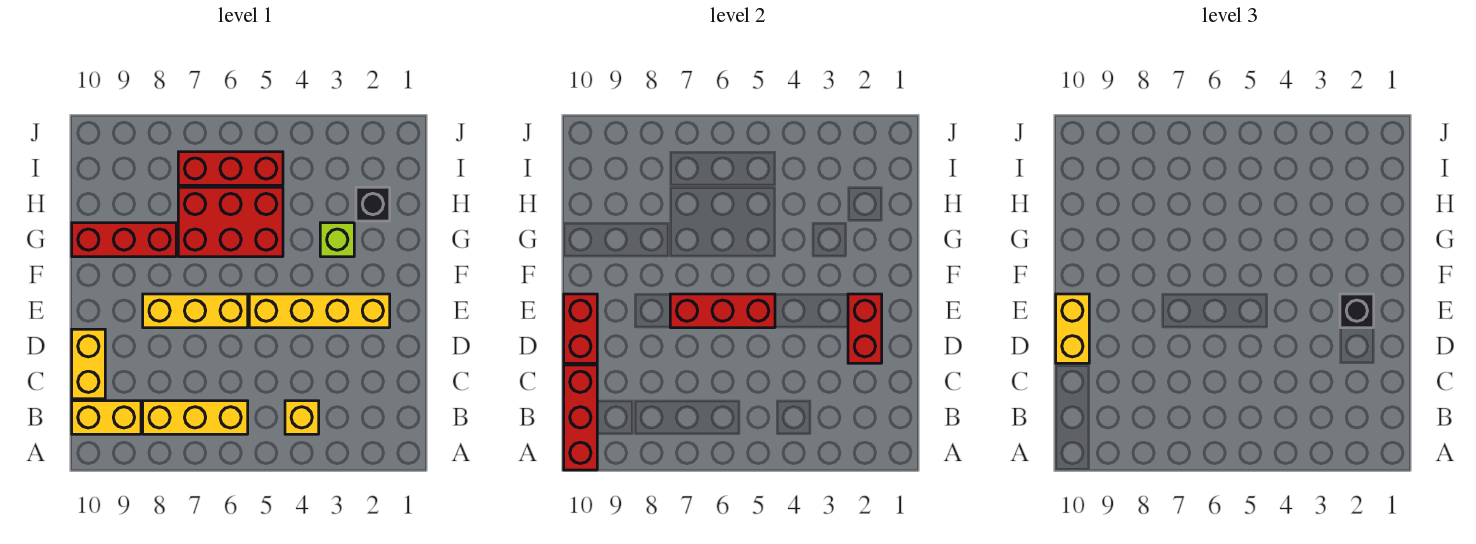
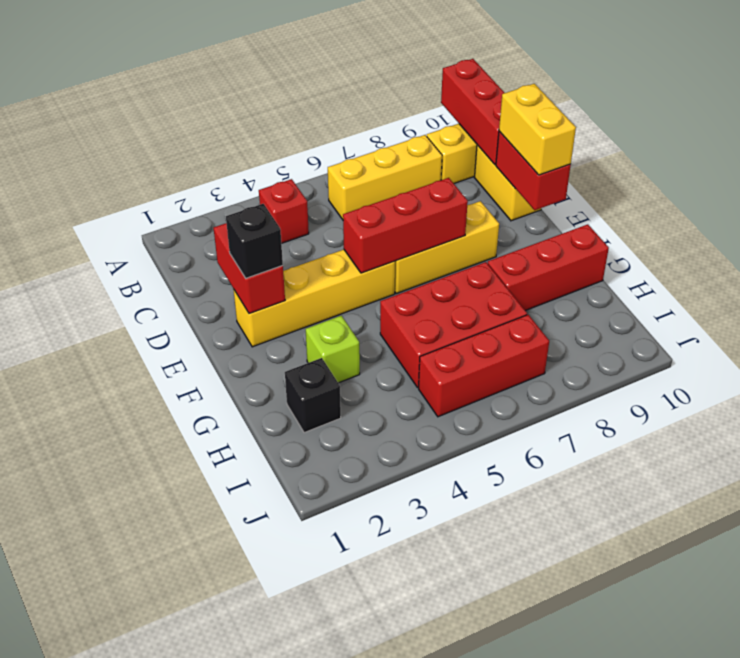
yellow brick B4 level 1 -> red brick B4 level 1

